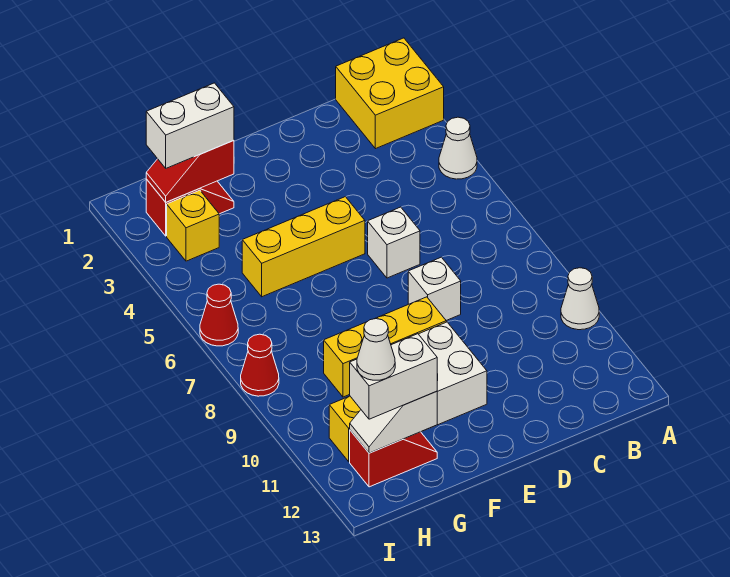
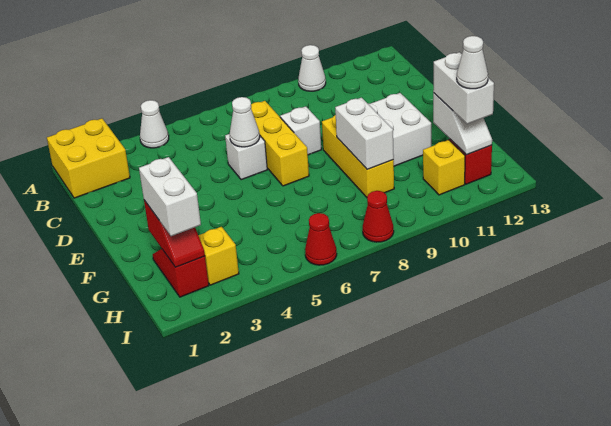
none -> white cone D6 level 2
yellow brick E5:G5 level 1 -> yellow brick C7:E7 level 1
none -> white brick F9:G9 level 2

